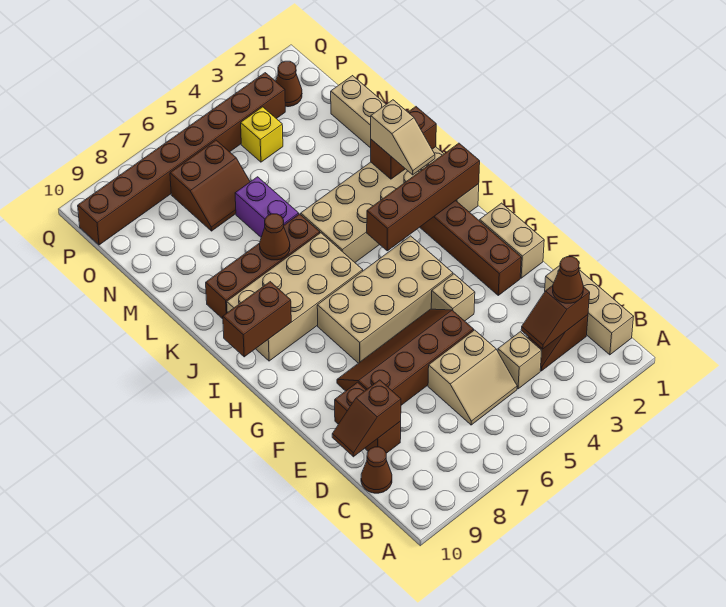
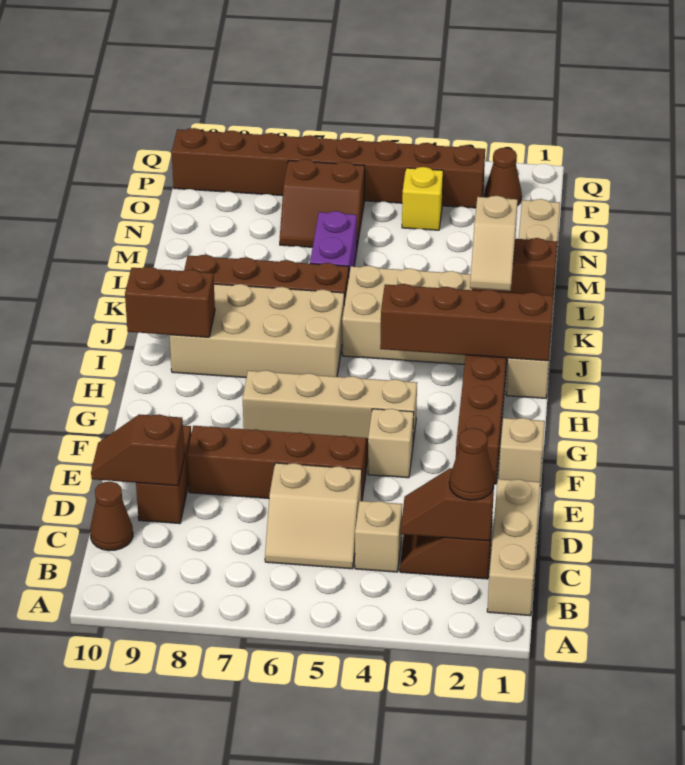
tan brick F1:G1 level 1 -> tan brick F1 level 1
tan brick G4:H7 level 1 -> tan brick G4:G7 level 1
brown cone K7 level 2 -> none

